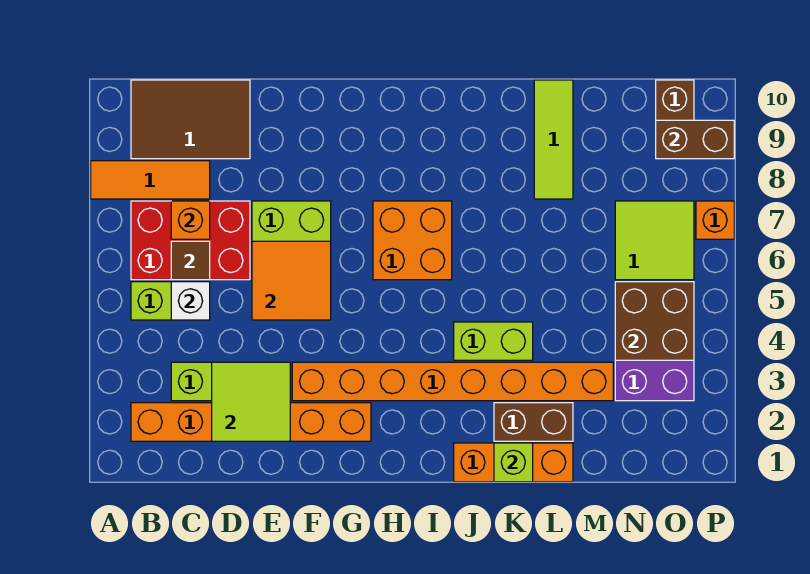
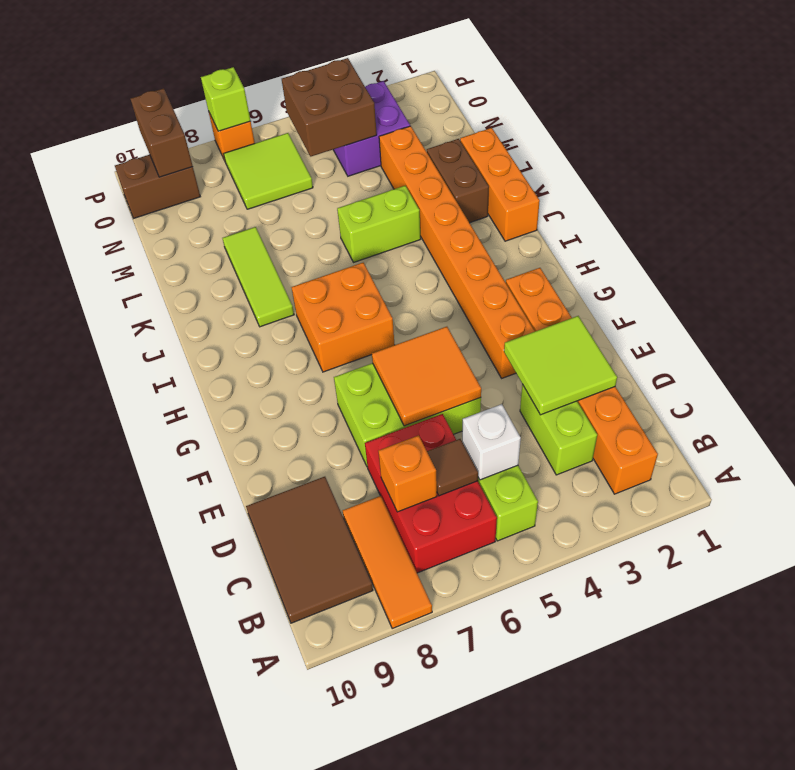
lime brick J4:K4 level 1 -> lime brick K4:K5 level 1
lime brick K1 level 2 -> lime brick P7 level 2
lime tile L8:L10 level 1 -> lime tile J8:L8 level 1

